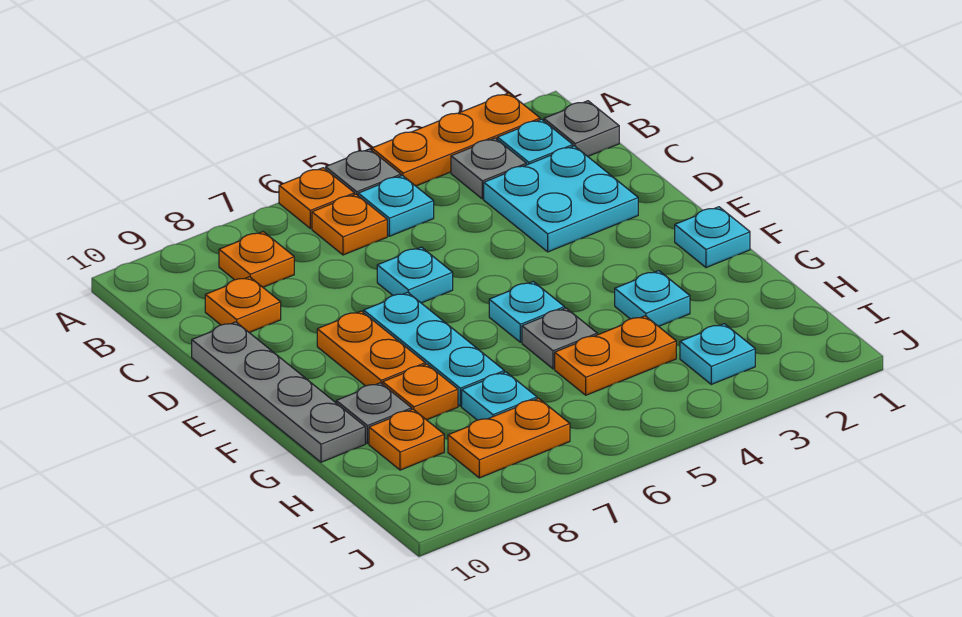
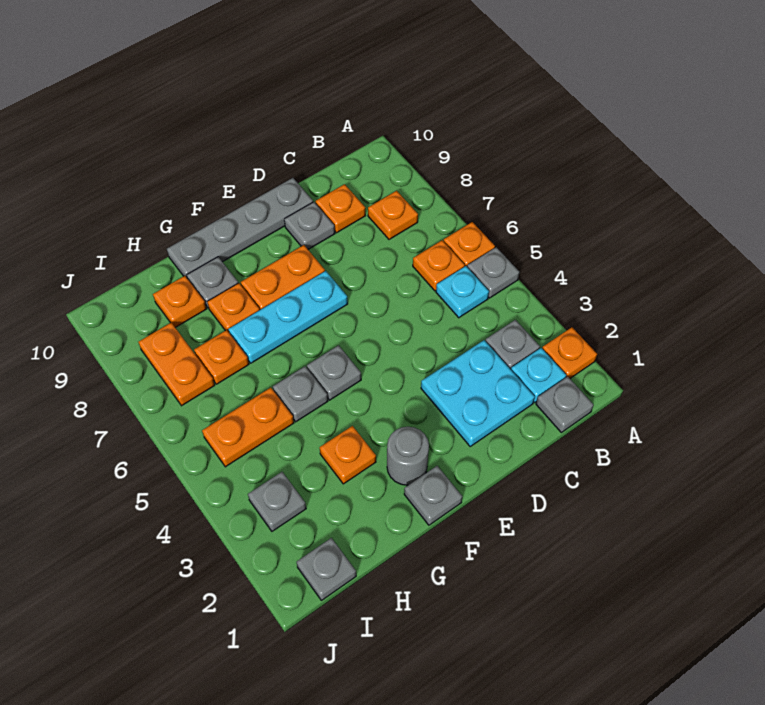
orange plate A2:A4 level 1 -> orange plate A2 level 1
cyan plate D6 level 1 -> none
none -> grey plate D9 level 1
cyan plate F1 level 1 -> grey plate F1 level 1
none -> grey round brick F2 level 1
cyan plate F5 level 1 -> grey plate F5 level 1
cyan plate G3 level 1 -> orange plate G3 level 1
orange plate H4:H5 level 1 -> orange plate H5:I5 level 1
cyan plate H7 level 1 -> orange plate H7 level 1
none -> grey plate I1 level 1
cyan plate I3 level 1 -> grey plate I3 level 1

